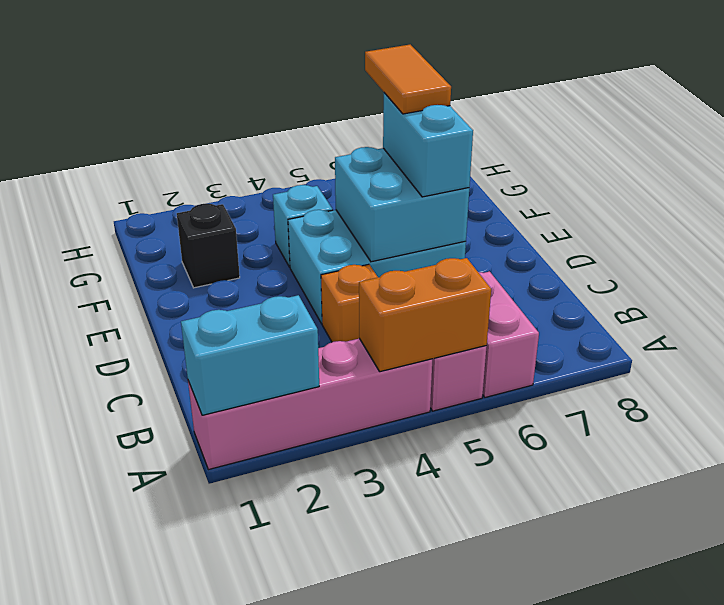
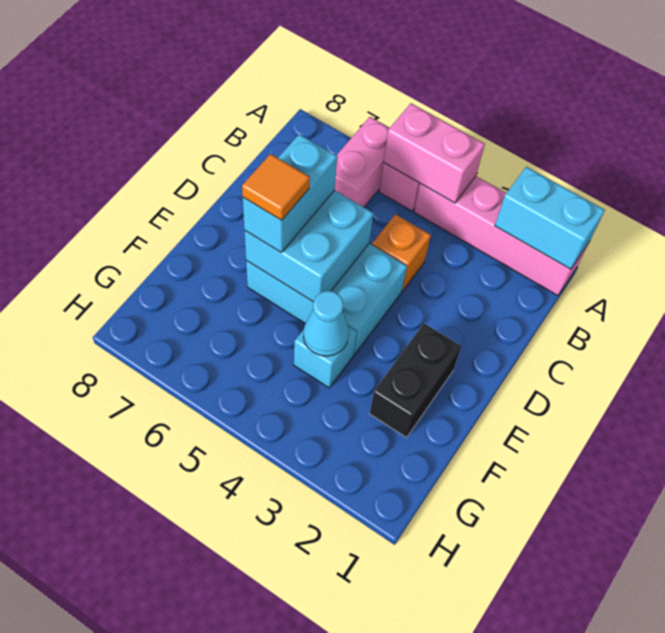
orange brick A4:A5 level 2 -> pink brick A4:A5 level 2
orange tile E6:F6 level 4 -> orange tile E6 level 4
black brick F2 level 1 -> black brick E2:F2 level 1
none -> cyan cone F4 level 2

